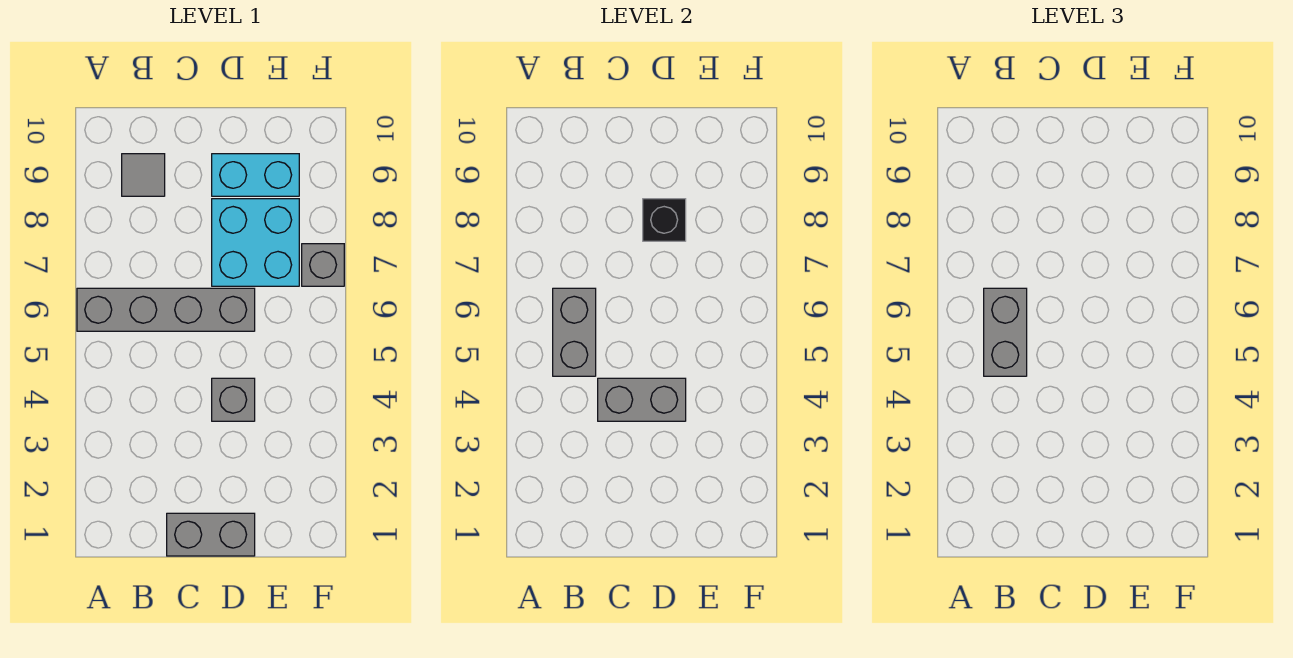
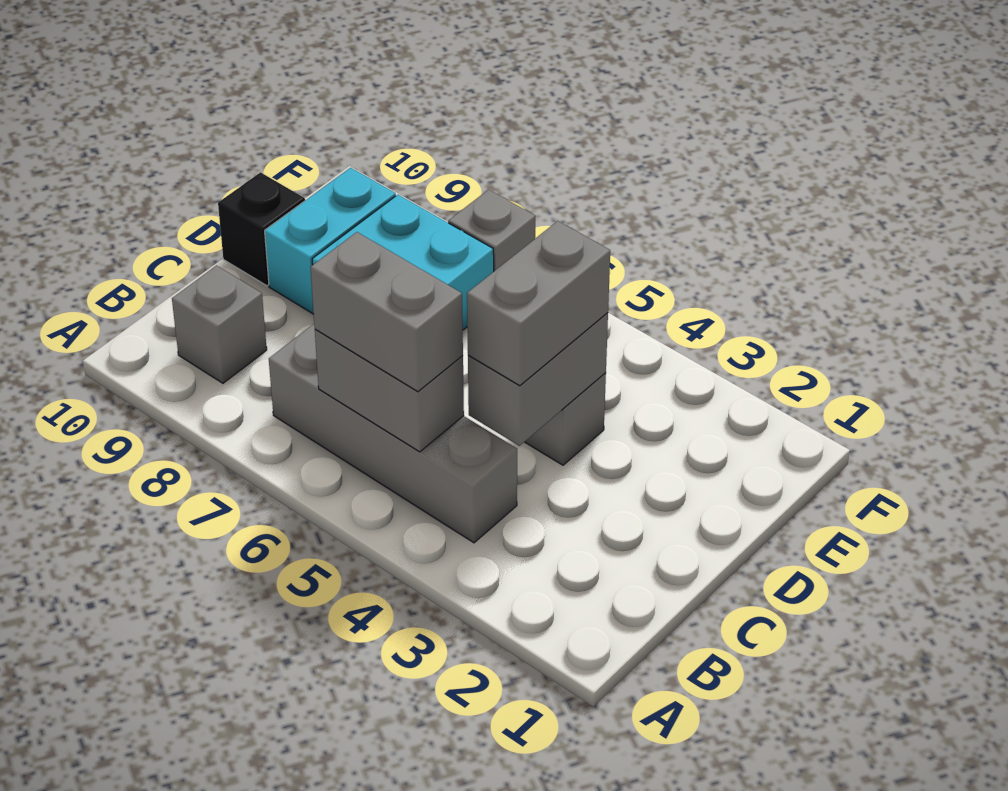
grey brick A6:D6 level 1 -> grey brick B4:B7 level 1
grey tile B9 level 1 -> grey brick B9 level 1
grey brick C1:D1 level 1 -> grey brick C4:D4 level 3
black brick D8 level 2 -> black brick D10 level 1

